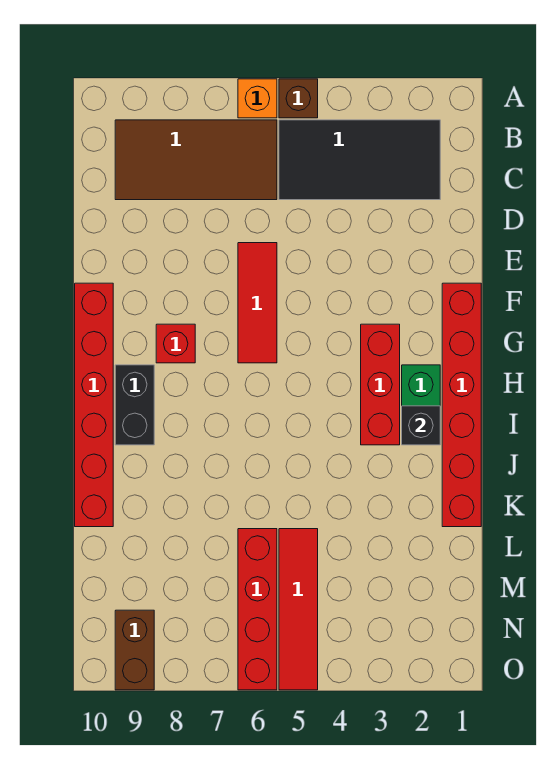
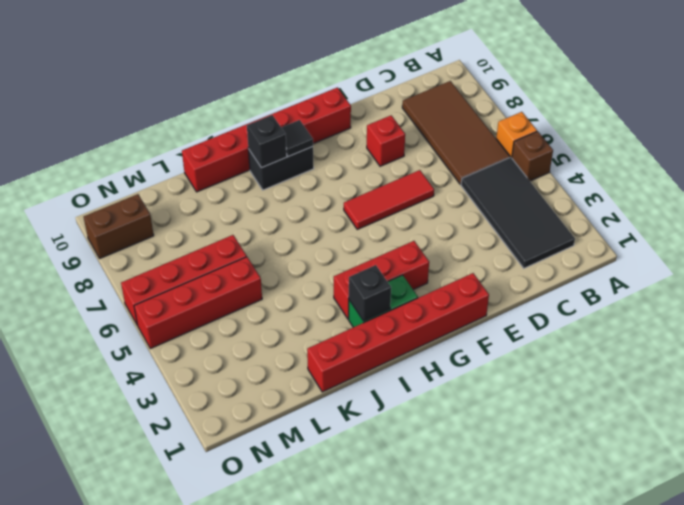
red brick G8 level 1 -> red brick E8 level 1
none -> black tile H9 level 2
none -> black brick I9 level 2
red tile L5:O5 level 1 -> red brick L5:O5 level 1

